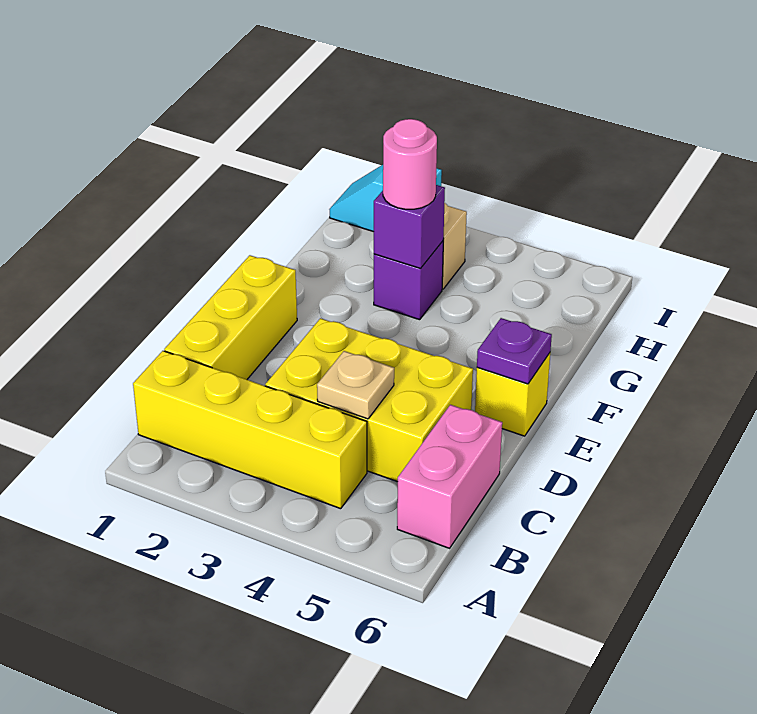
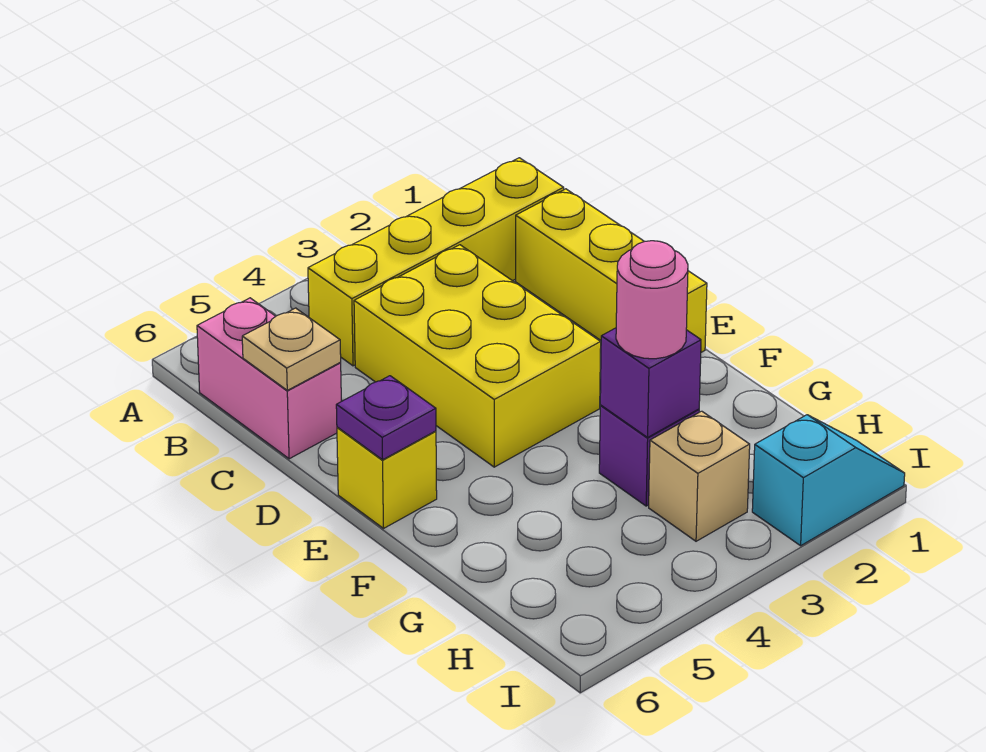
yellow brick C3:D5 level 1 -> yellow brick C3:E4 level 1
tan plate C4 level 2 -> tan plate C6 level 2

